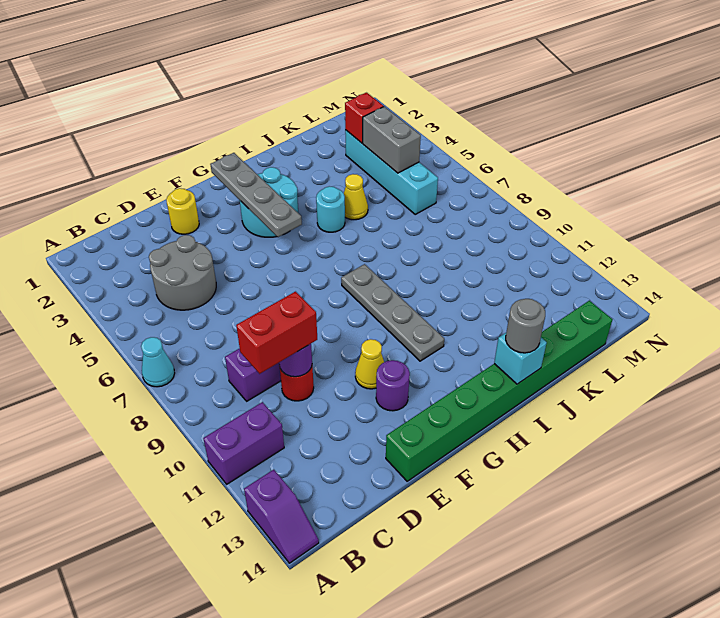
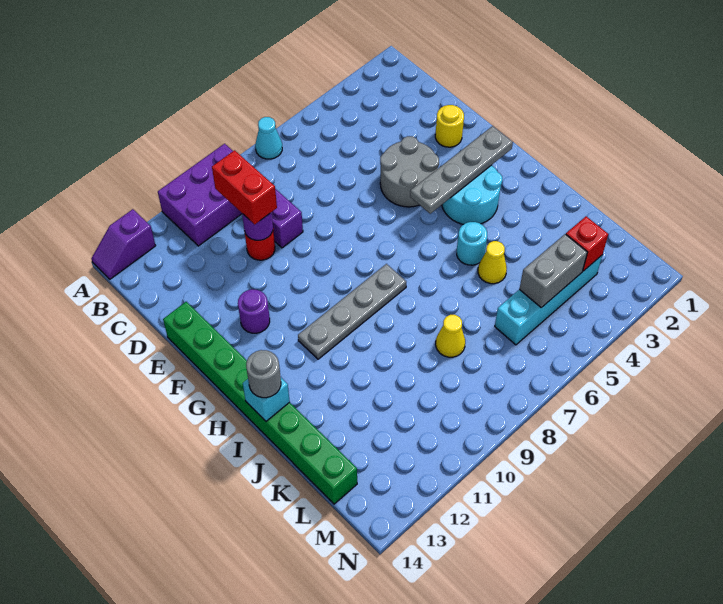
purple brick A11:B11 level 1 -> purple brick A9:B11 level 1
grey round brick C4:D5 level 1 -> grey round brick E4:F5 level 1
yellow cone F11 level 1 -> yellow cone K8 level 1

